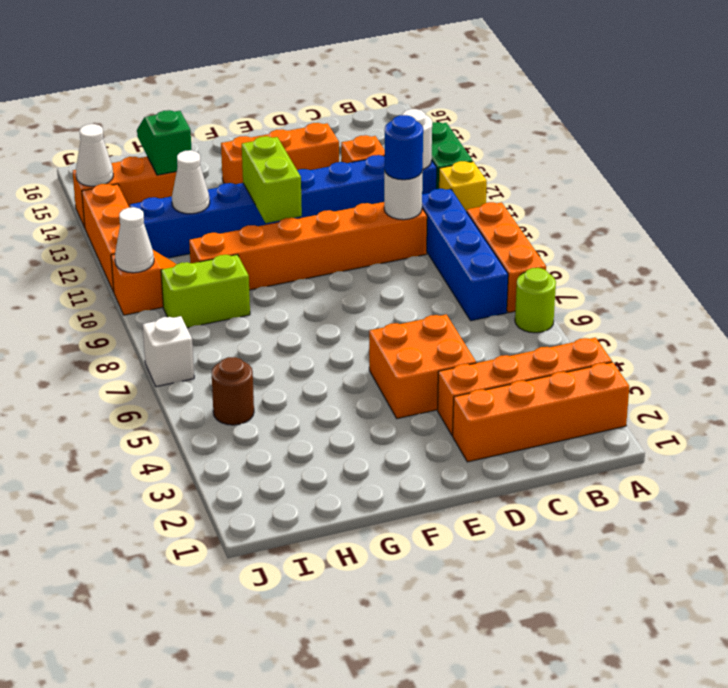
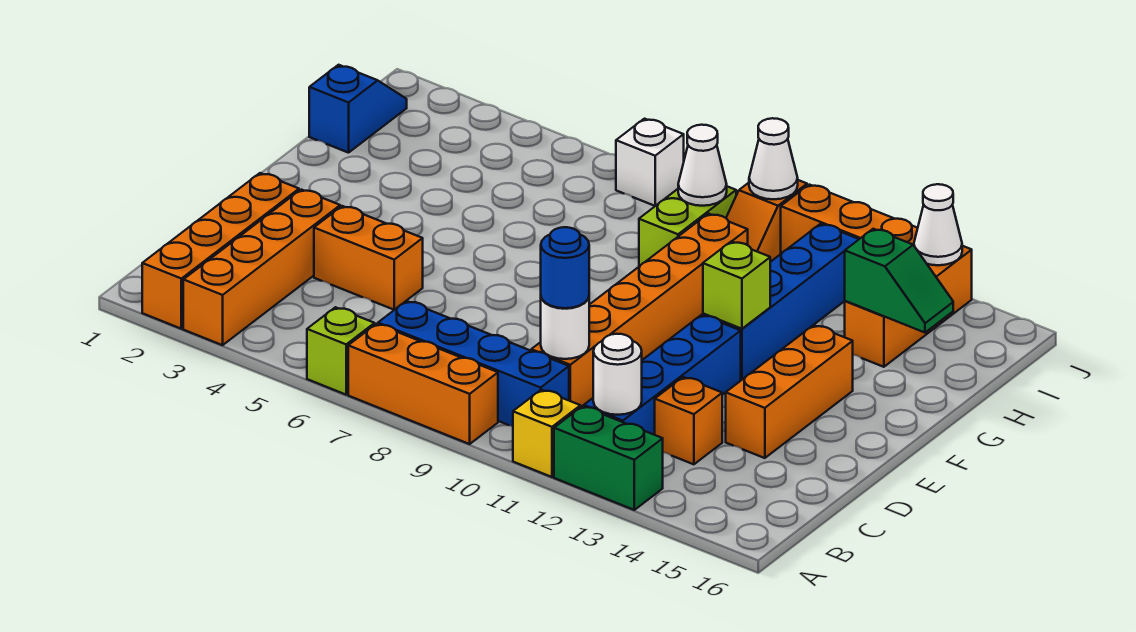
lime round brick A6 level 1 -> lime brick A6 level 1
orange brick D4:E5 level 1 -> orange brick D4:D5 level 1
lime brick F11:F12 level 2 -> lime brick F12 level 2
none -> blue slope H1:I1 level 1 top H
white cone H12 level 2 -> white cone I9 level 2
brown round brick I5 level 1 -> none

